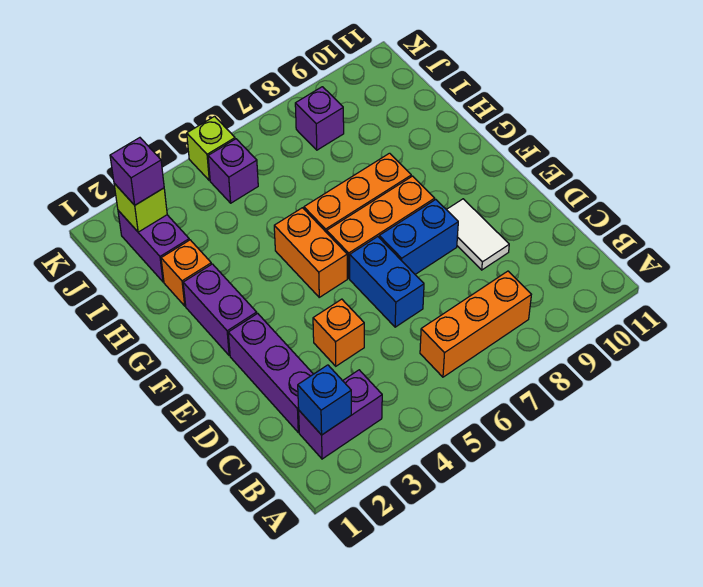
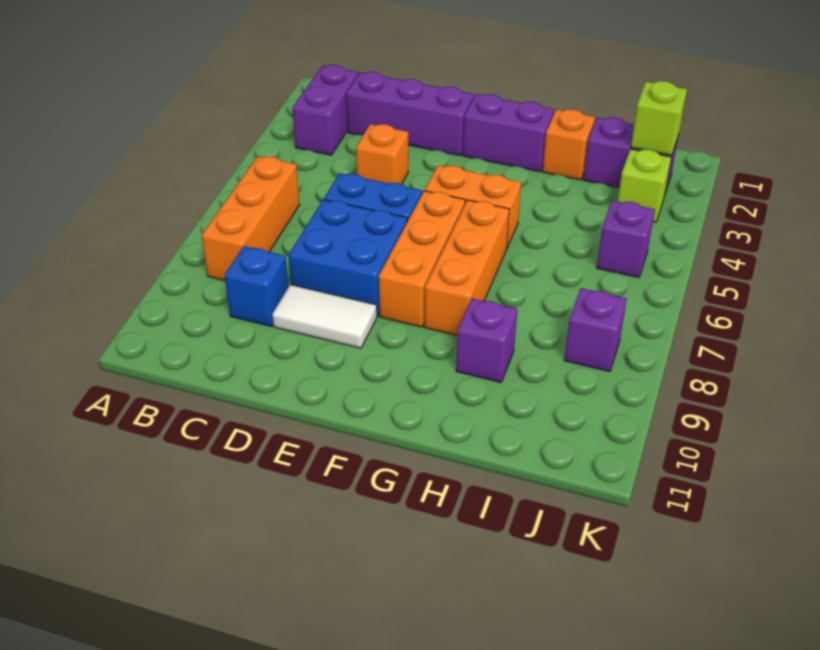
blue brick B2 level 2 -> blue brick C9 level 1
blue brick E7:E8 level 1 -> blue brick D7:E8 level 1
purple brick J2 level 3 -> purple brick H9 level 1
lime brick K5 level 1 -> lime brick J3 level 1

